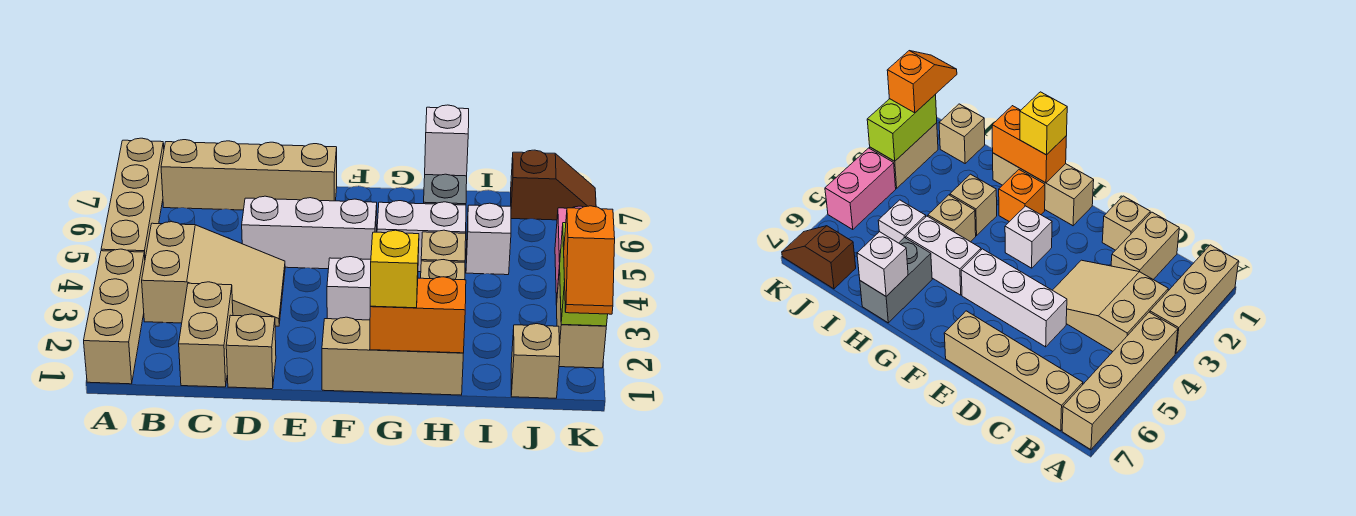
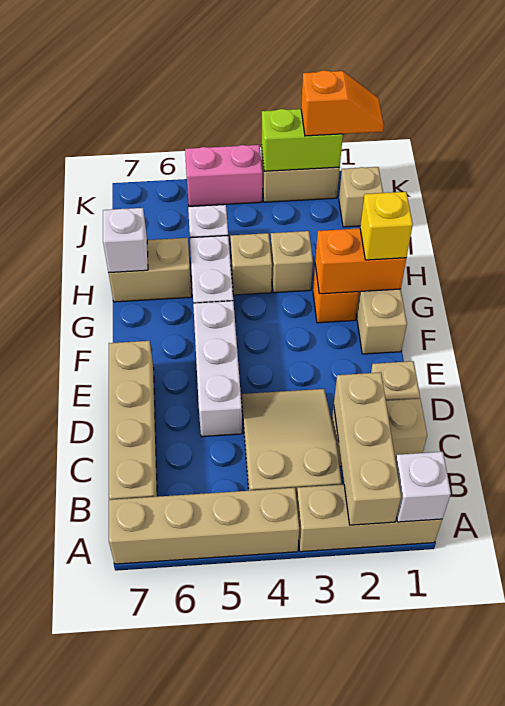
none -> tan brick A2:C2 level 2
white brick F3 level 1 -> white brick A1 level 2
orange brick G1:H1 level 2 -> orange brick G1:G2 level 2
grey brick H6:H7 level 1 -> tan brick H6:H7 level 1
brown slope J7:K7 level 1 top J -> none

